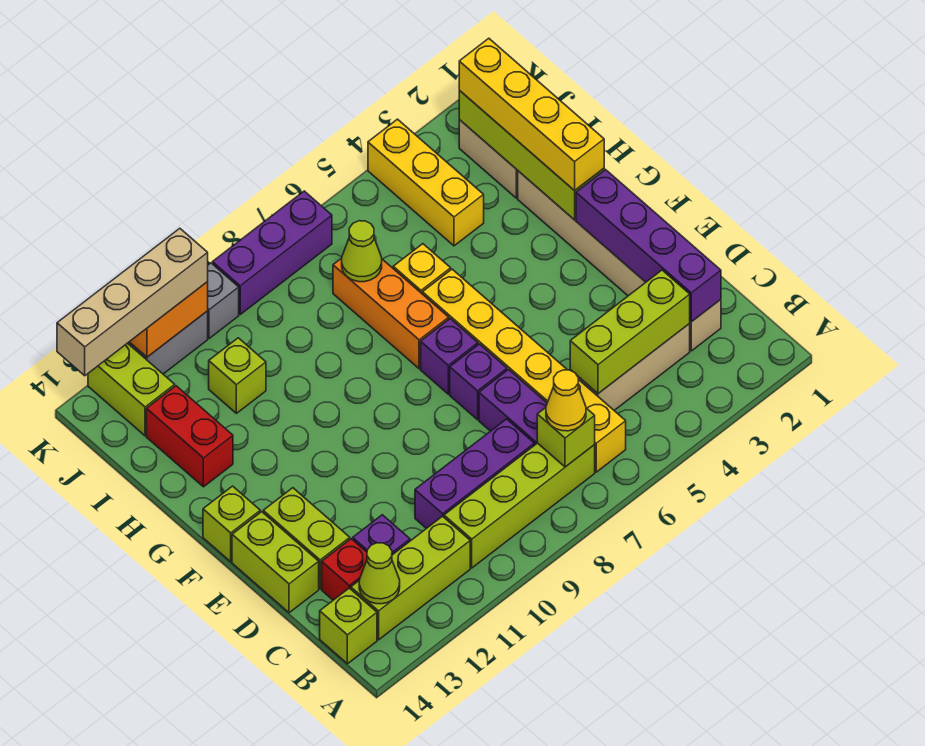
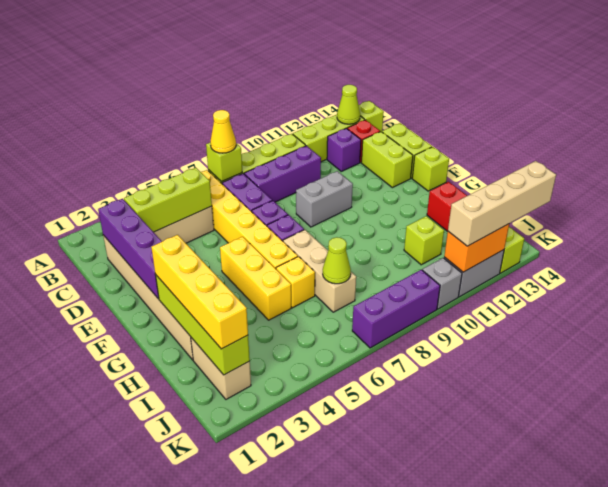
none -> grey brick E9:E10 level 1
orange brick G7:I7 level 1 -> tan brick G7:I7 level 1
yellow brick I4:K4 level 1 -> yellow brick F5:H5 level 1

